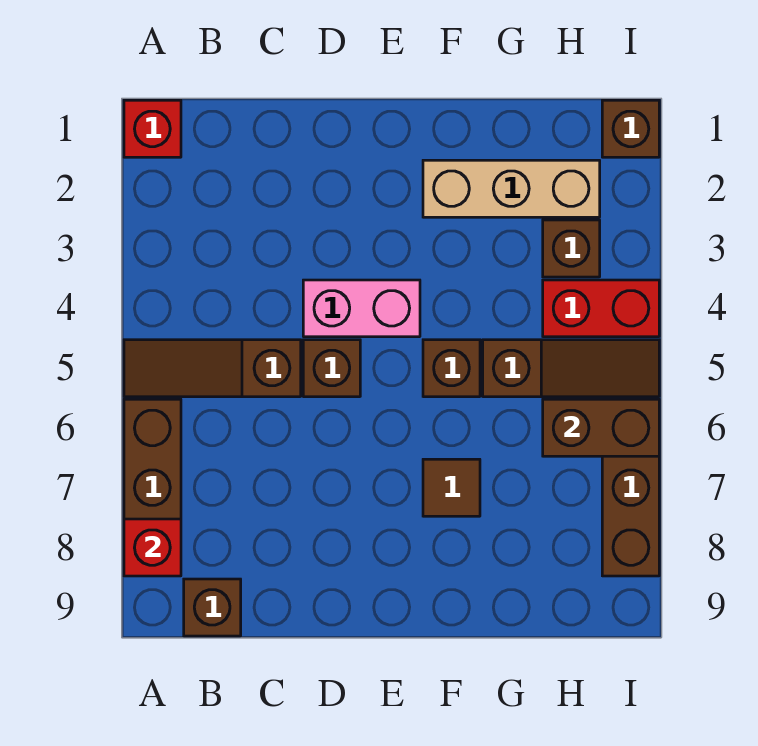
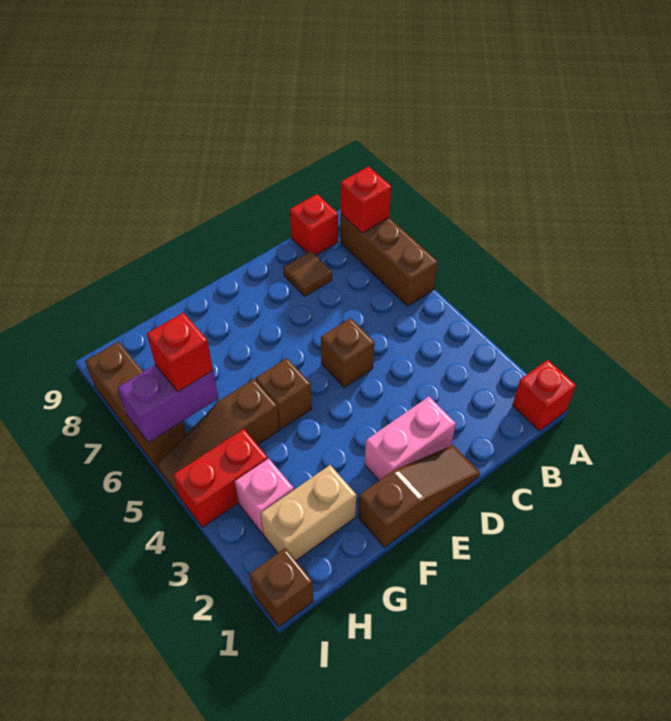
brown slope A5:C5 level 1 top C -> brown slope D1:F1 level 1 top F
brown brick B9 level 1 -> red brick B9 level 1
pink brick D4:E4 level 1 -> pink brick D2:E2 level 1
tan brick F2:H2 level 1 -> tan brick G2:H2 level 1
brown tile F7 level 1 -> brown tile C8 level 1
brown brick H3 level 1 -> pink brick H3 level 1
brown brick H6:I6 level 2 -> purple brick H6:I6 level 2
none -> red brick H6 level 3

